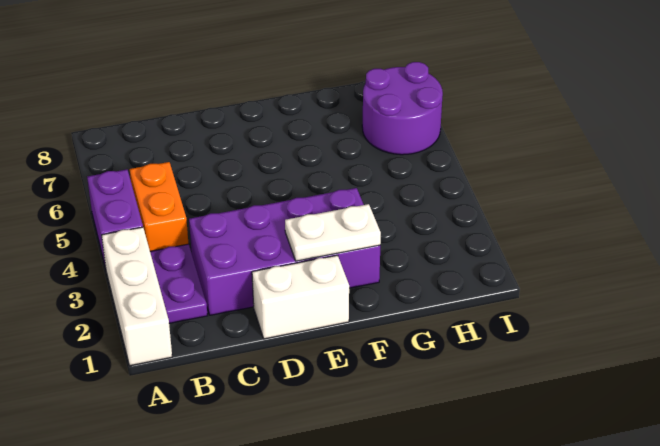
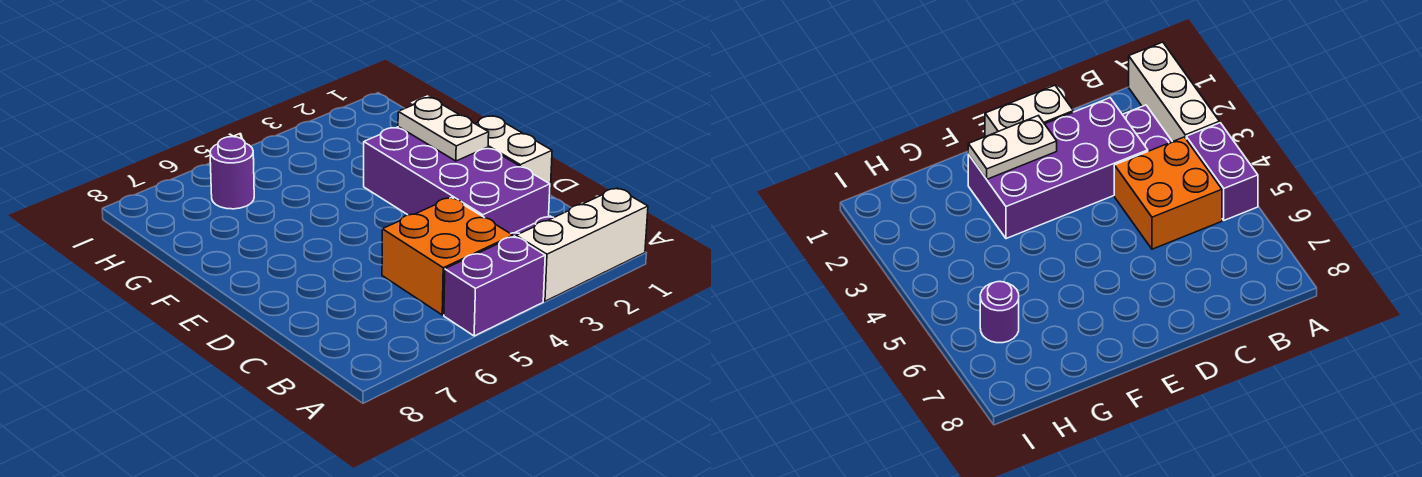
orange brick B4:B5 level 1 -> orange brick B4:C5 level 1
purple round brick H6:I7 level 1 -> purple round brick H6 level 1

